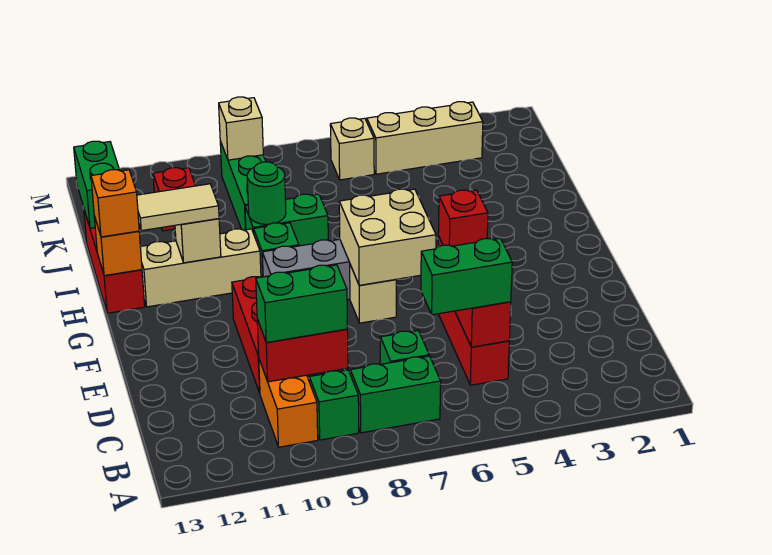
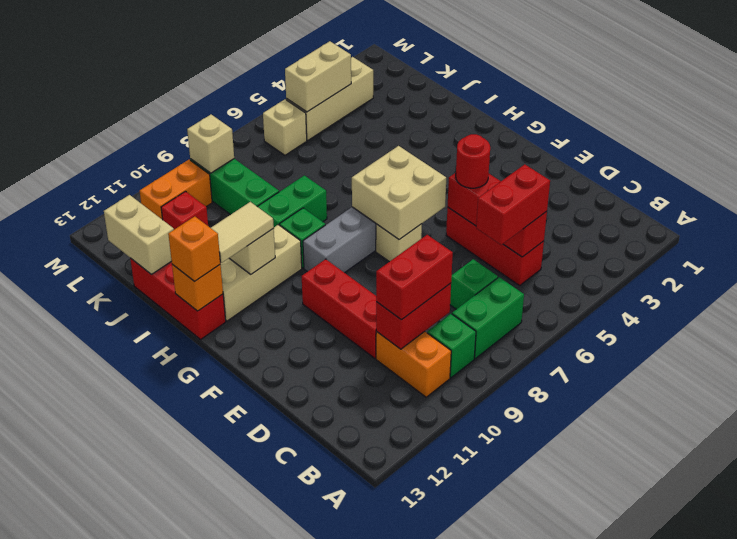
green brick C5:C6 level 3 -> red brick C5:C6 level 3
green brick C9:C10 level 3 -> red brick C9:C10 level 3
red brick E5 level 3 -> red round brick E5 level 3
green round brick I9 level 2 -> none
green brick J13:K13 level 2 -> tan brick J13:K13 level 2
none -> tan brick L4:L5 level 2
none -> orange brick L10:L11 level 1

